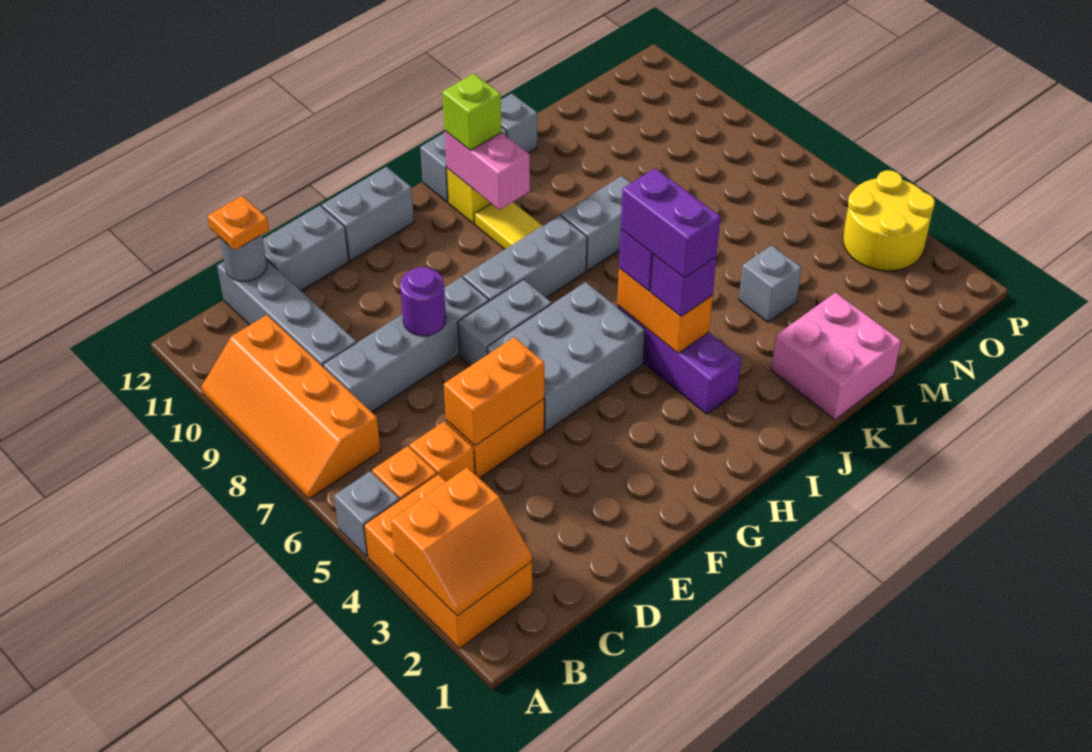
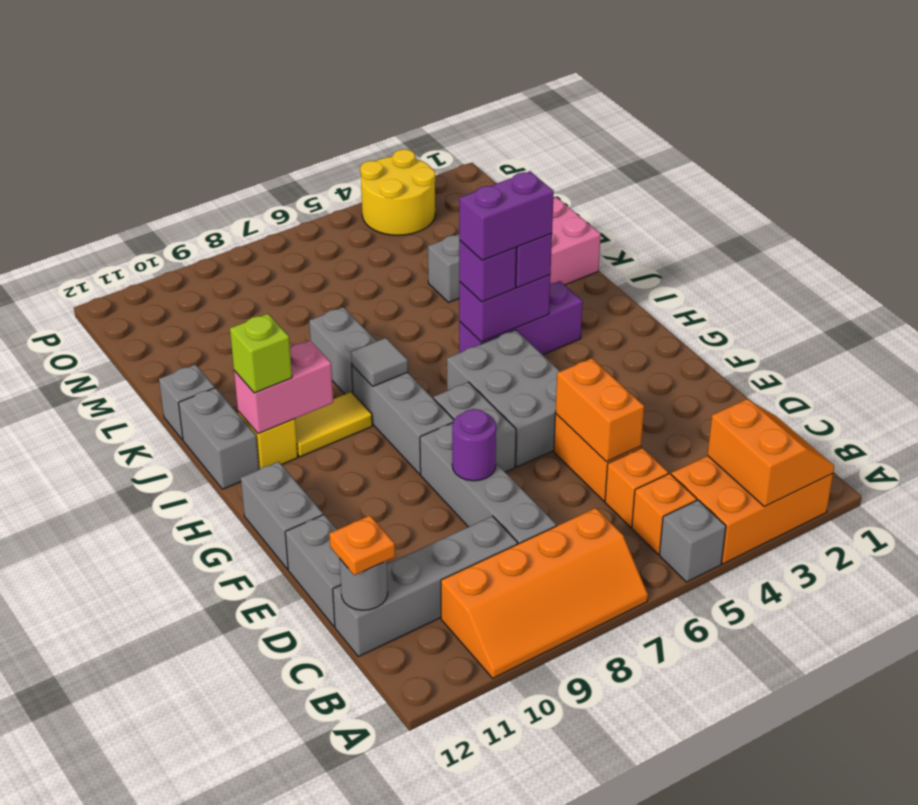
orange brick I4:I5 level 2 -> purple brick I4:I5 level 2
none -> grey tile I8 level 2

